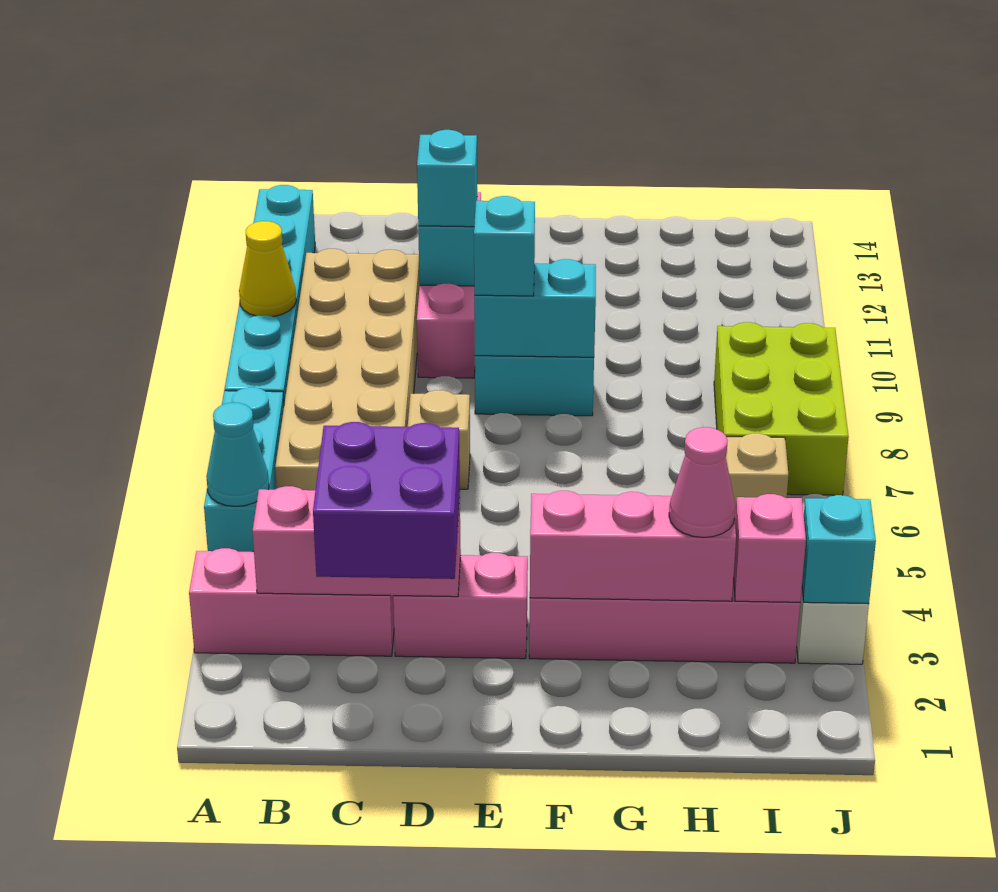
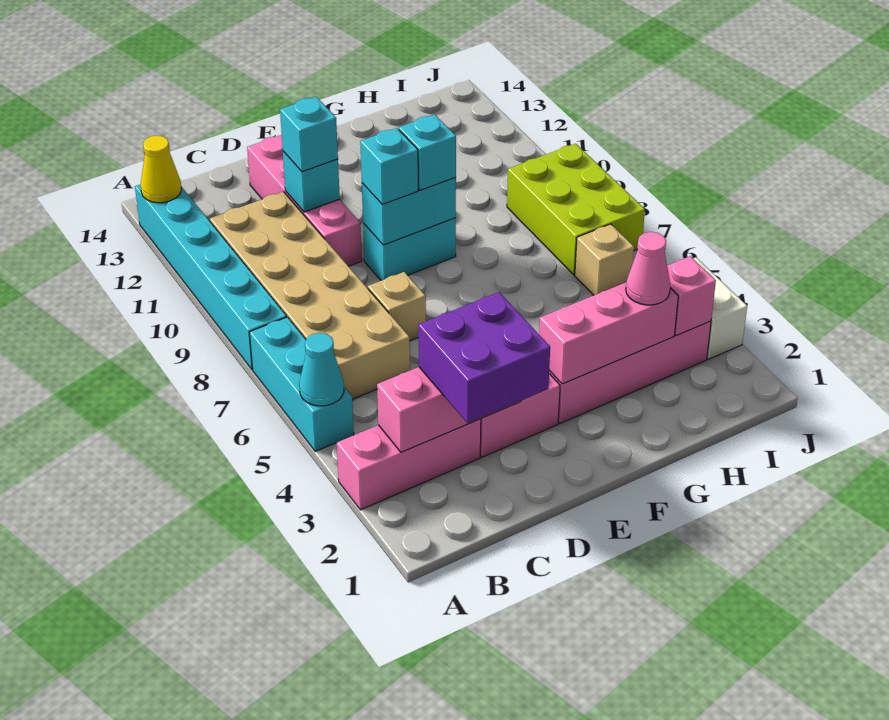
yellow cone A10 level 2 -> yellow cone A13 level 2
cyan brick J3 level 2 -> cyan brick F9 level 3

